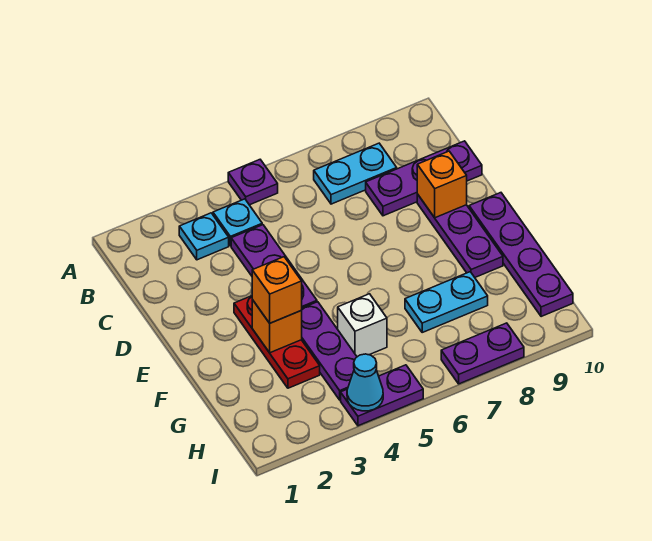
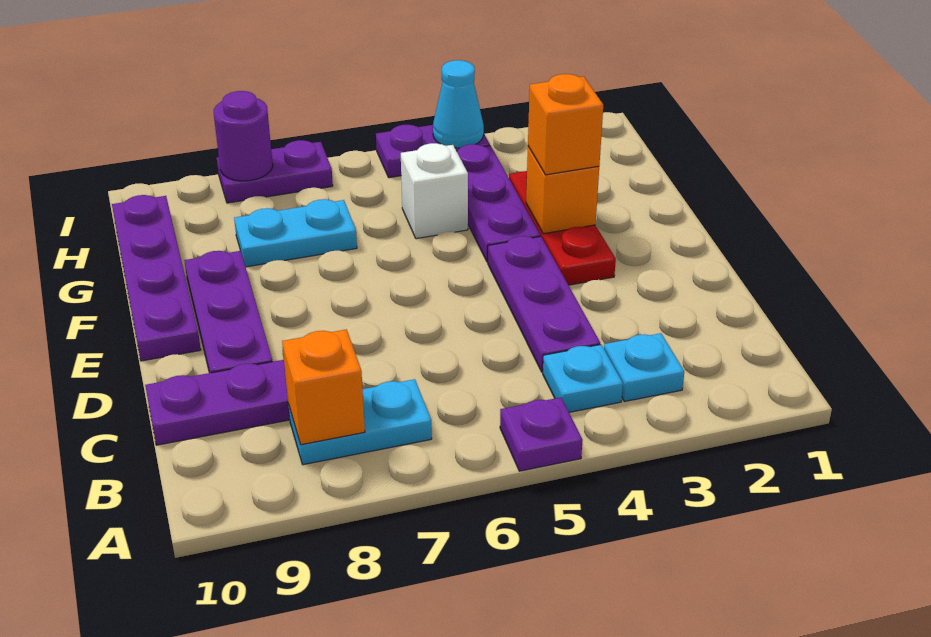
orange brick D9 level 2 -> orange brick B8 level 2
none -> purple round brick I8 level 2

